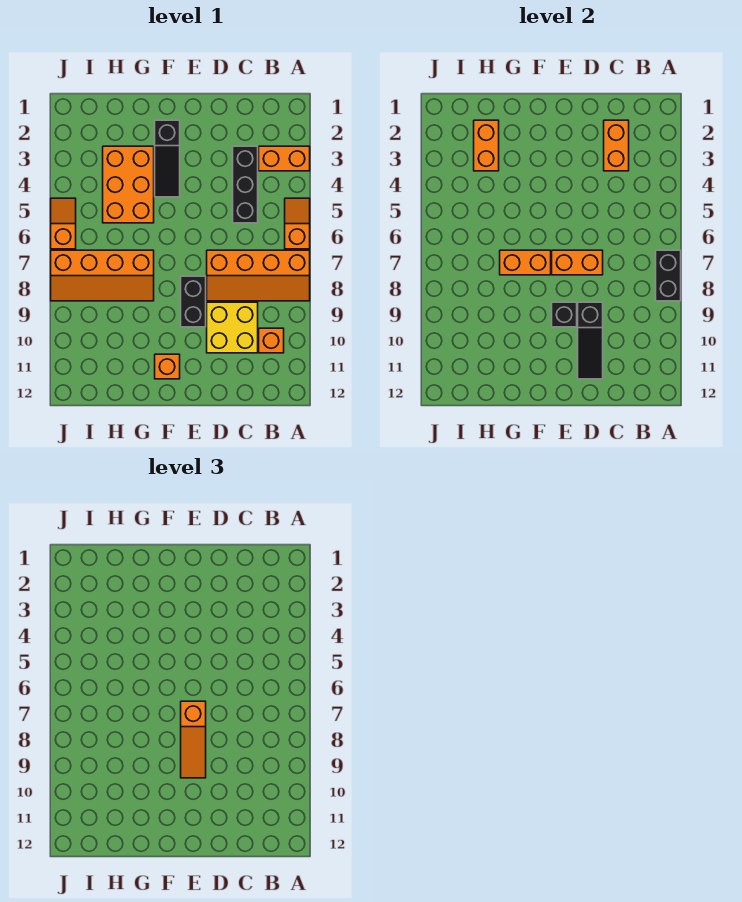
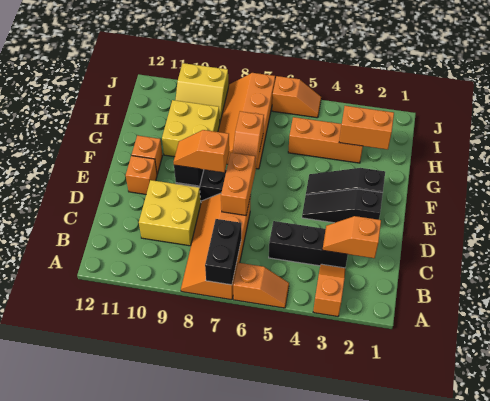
orange brick A3:B3 level 1 -> orange slope A3:B3 level 1 top A
black brick A7:A8 level 2 -> black brick A7:B7 level 2
orange brick B10 level 1 -> orange brick E11 level 1
orange brick C2:C3 level 2 -> orange slope C2:C3 level 2 top 2
black slope D9:D11 level 2 top 9 -> black slope E2:E4 level 1 top 2
orange slope E7:E9 level 3 top 7 -> orange slope E8:E9 level 3 top 8
orange brick F7:G7 level 2 -> orange slope F7:G7 level 2 top G
orange brick G3:H5 level 1 -> orange brick H3:H5 level 1
none -> yellow brick G9:H10 level 1
none -> yellow slope I9:J10 level 1 top J

